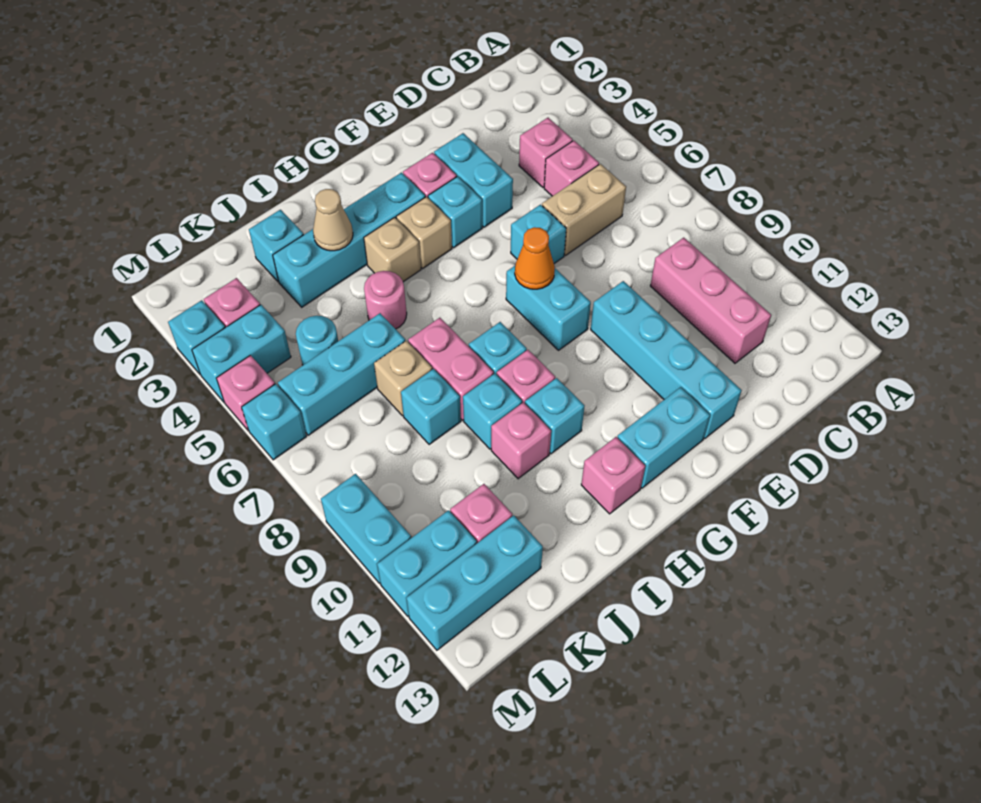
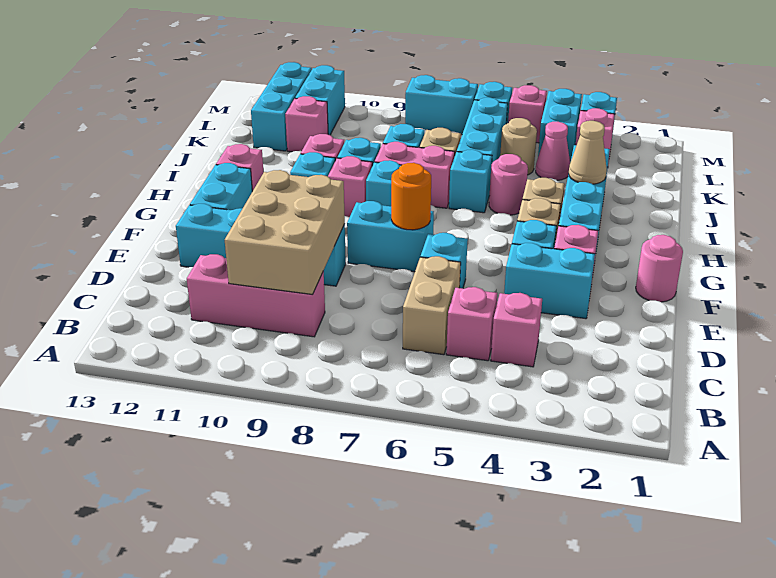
none -> tan brick C9:E10 level 2
none -> pink round brick F1 level 1
orange cone F7 level 2 -> orange round brick F7 level 2
cyan brick J2 level 1 -> cyan brick I6 level 1
none -> pink cone K4 level 1
cyan round brick K5 level 1 -> tan round brick K5 level 1
cyan brick M9:M10 level 1 -> cyan brick M7:M8 level 1

